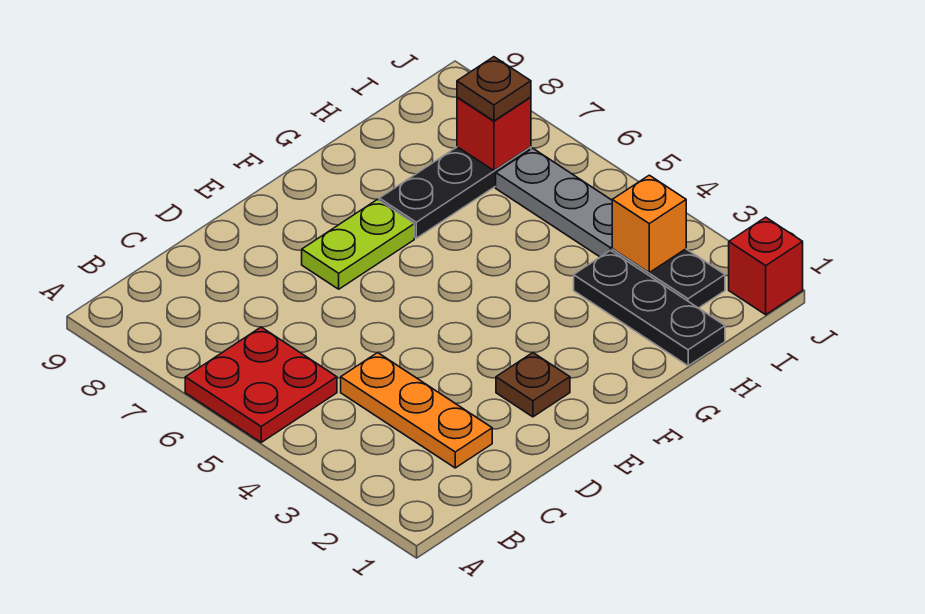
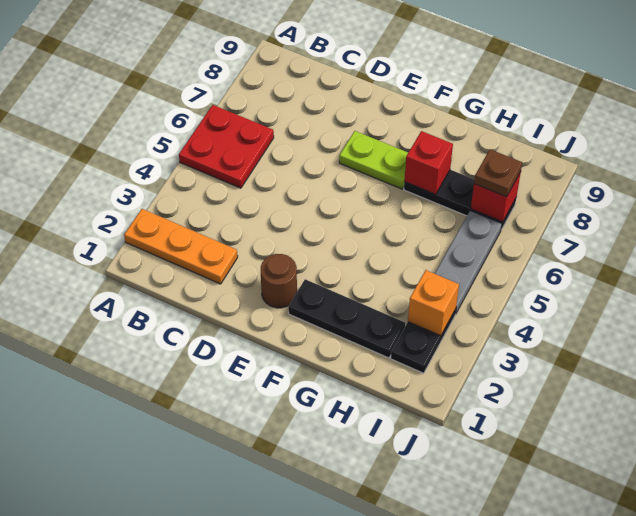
orange plate C2:C4 level 1 -> orange plate A2:C2 level 1
brown plate E2 level 1 -> brown round brick E2 level 1
black plate H1:H3 level 1 -> black plate F2:H2 level 1
red brick J1 level 1 -> red brick G7 level 2

